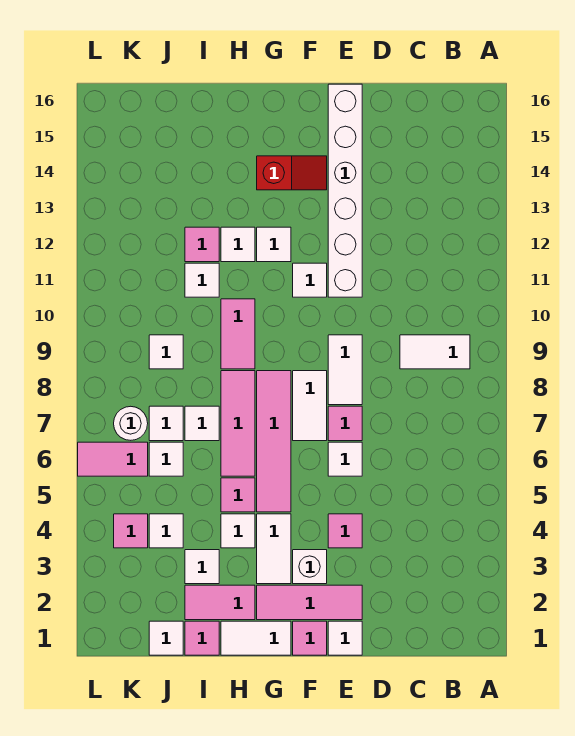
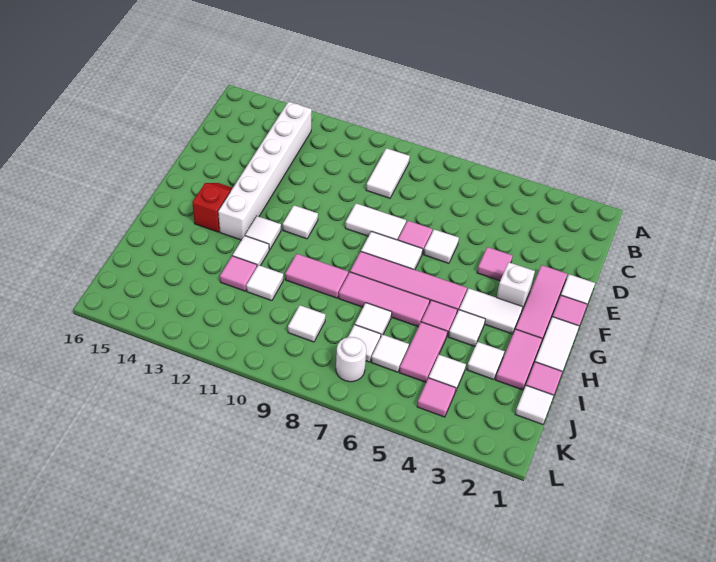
white brick E11:E16 level 1 -> white brick B13:G13 level 1
pink tile K6:L6 level 1 -> pink tile I5:J5 level 1

